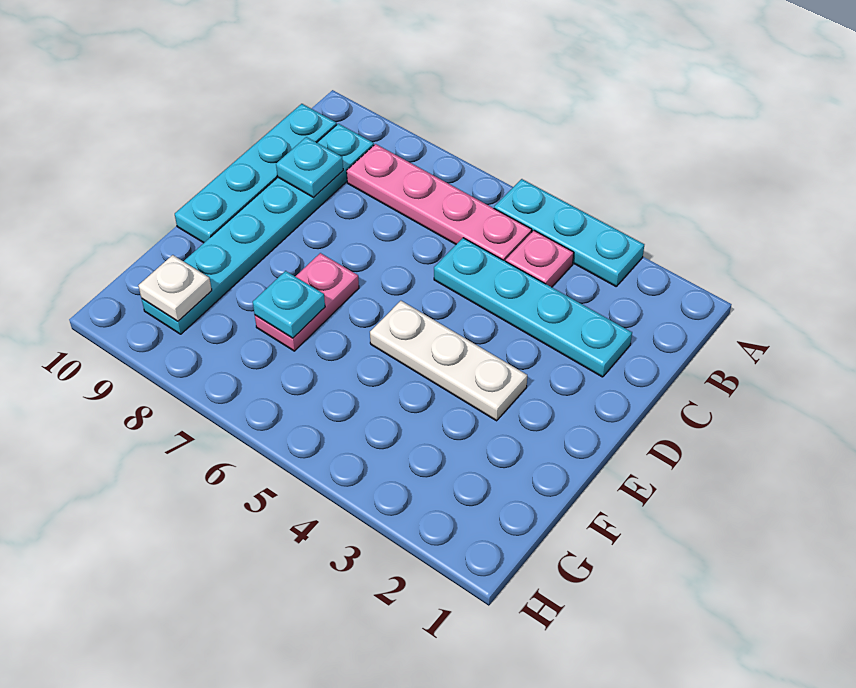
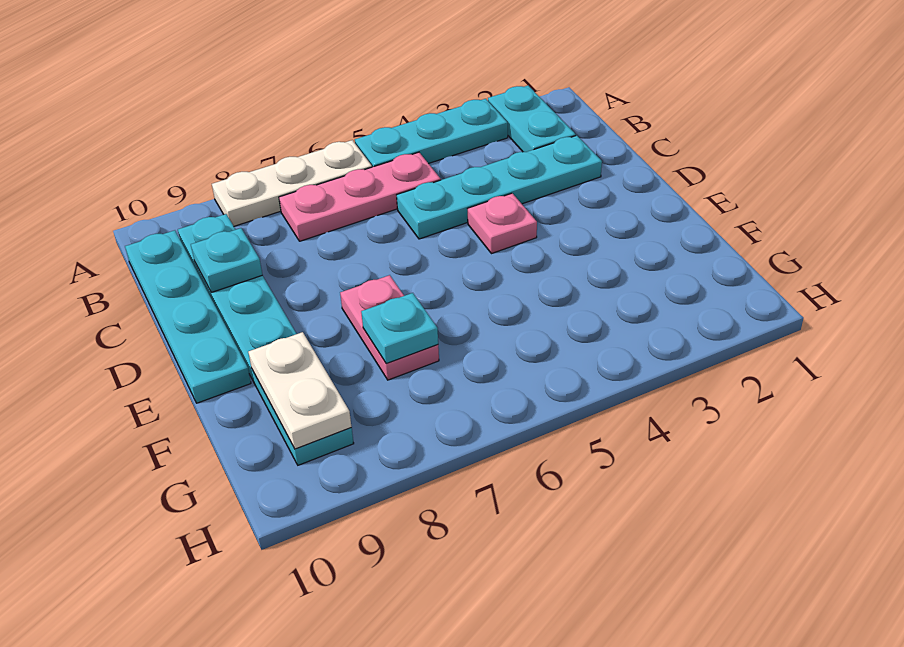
none -> cyan plate A2:B2 level 1
pink plate B4 level 1 -> pink plate D4 level 1
pink plate B5:B8 level 1 -> pink plate B5:B7 level 1
white plate E3:E5 level 1 -> white plate A6:A8 level 1
white plate G9 level 2 -> white plate F9:G9 level 2

